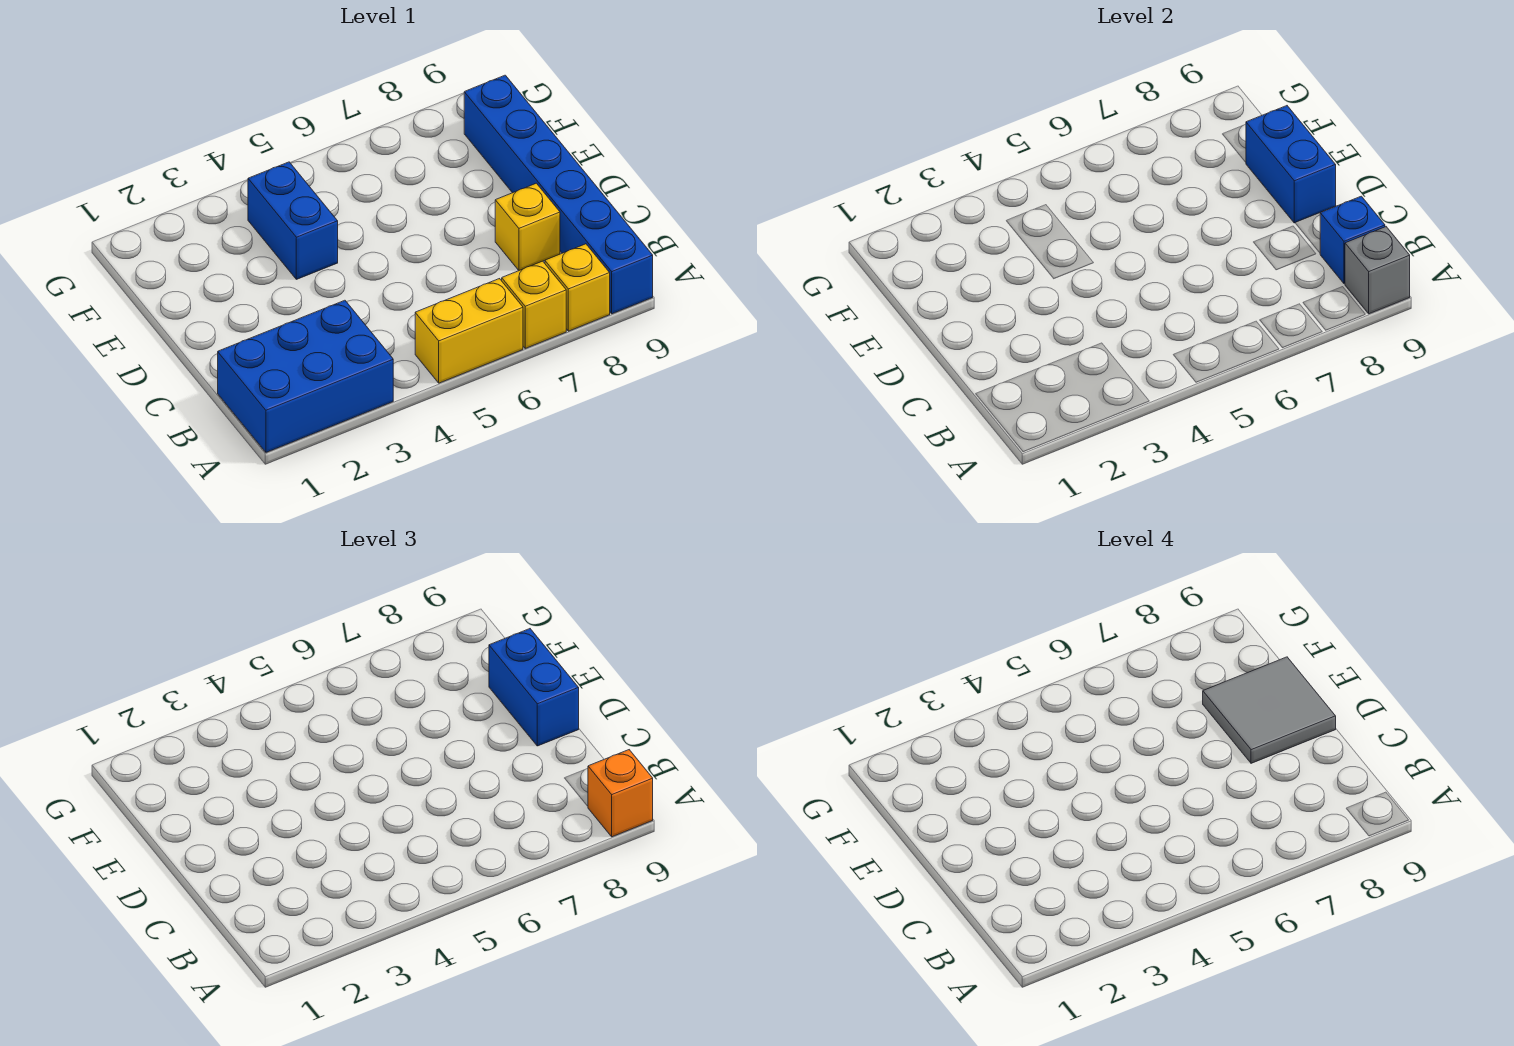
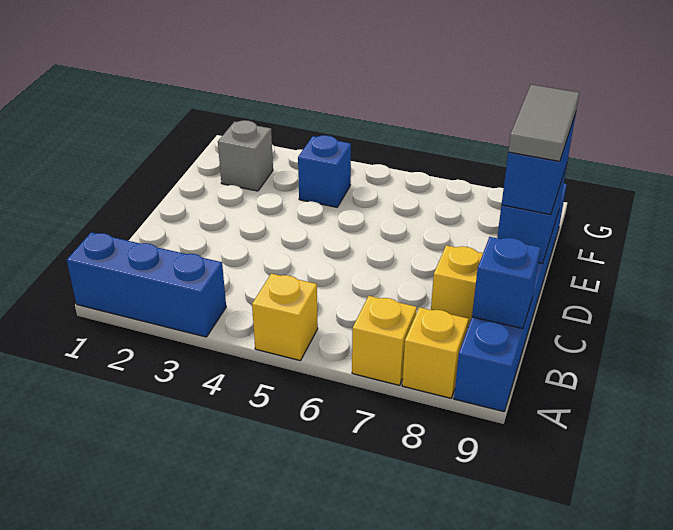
blue brick A1:B3 level 1 -> blue brick A1:A3 level 1
yellow brick A5:A6 level 1 -> yellow brick A5 level 1
grey brick A9 level 2 -> grey brick F2 level 1
orange brick A9 level 3 -> none
grey tile D8:E9 level 4 -> grey tile D9:E9 level 4
blue brick E4:F4 level 1 -> blue brick F4 level 1

